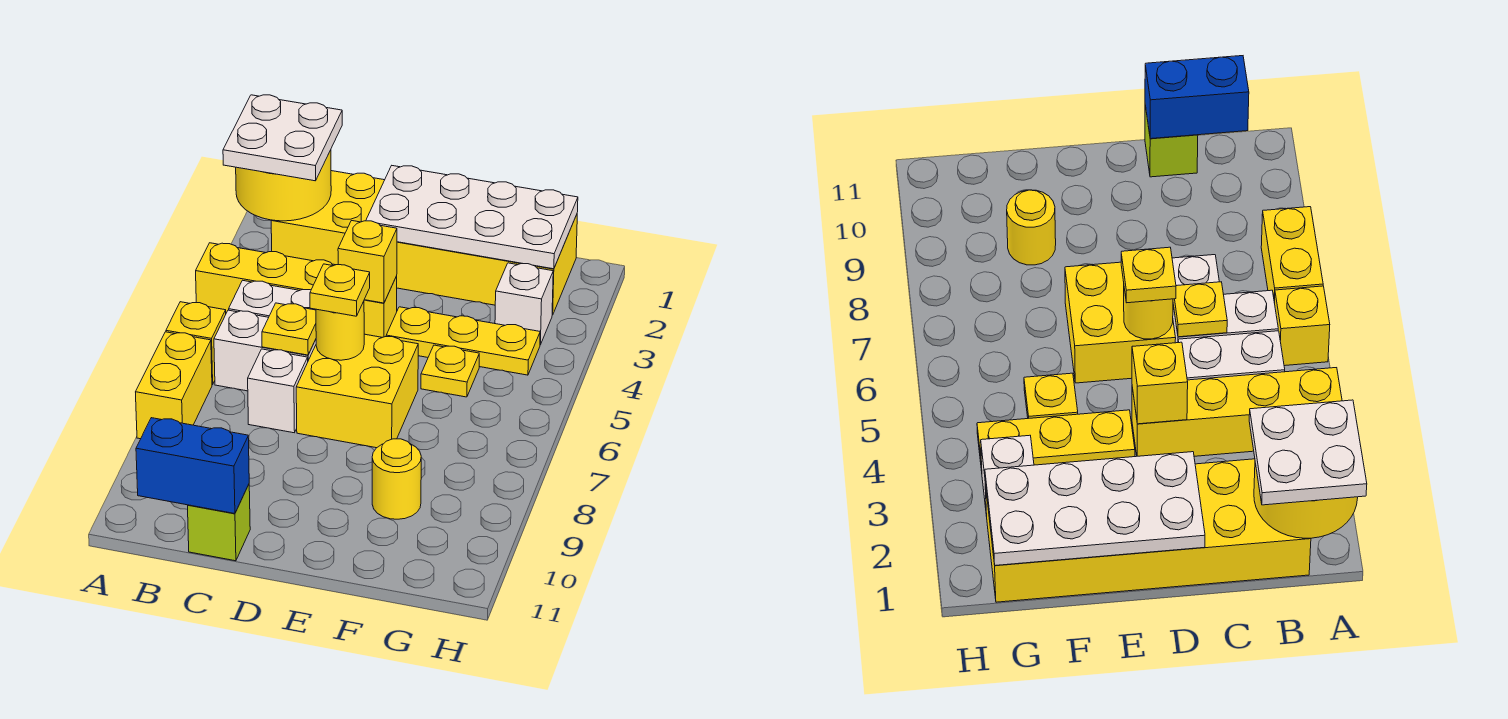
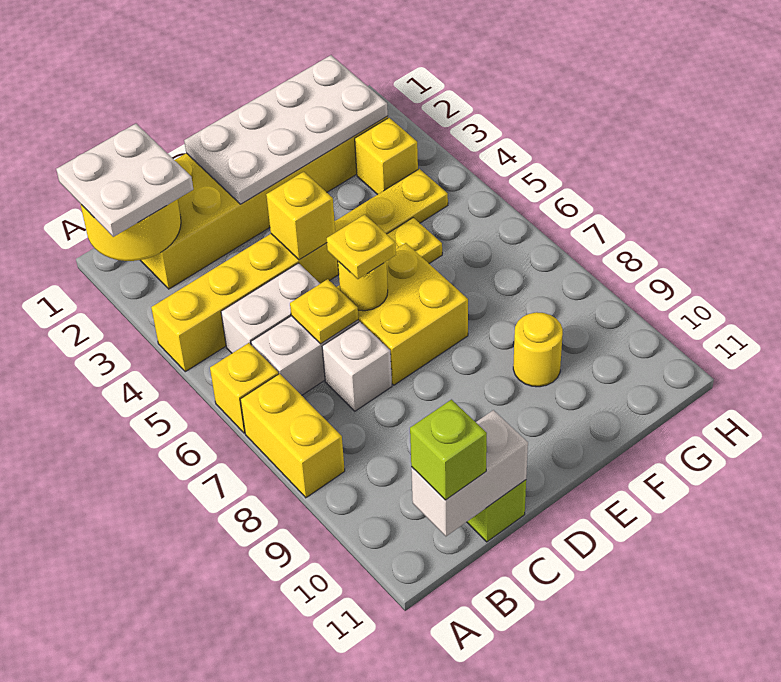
blue brick B11:C11 level 2 -> white brick B11:C11 level 2
none -> lime brick B11 level 3
white brick G3 level 1 -> yellow brick G3 level 1

